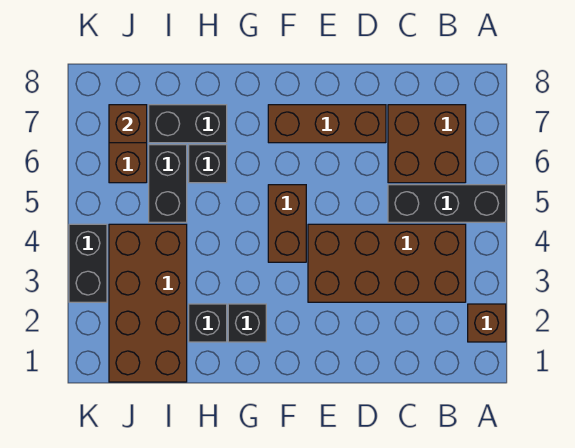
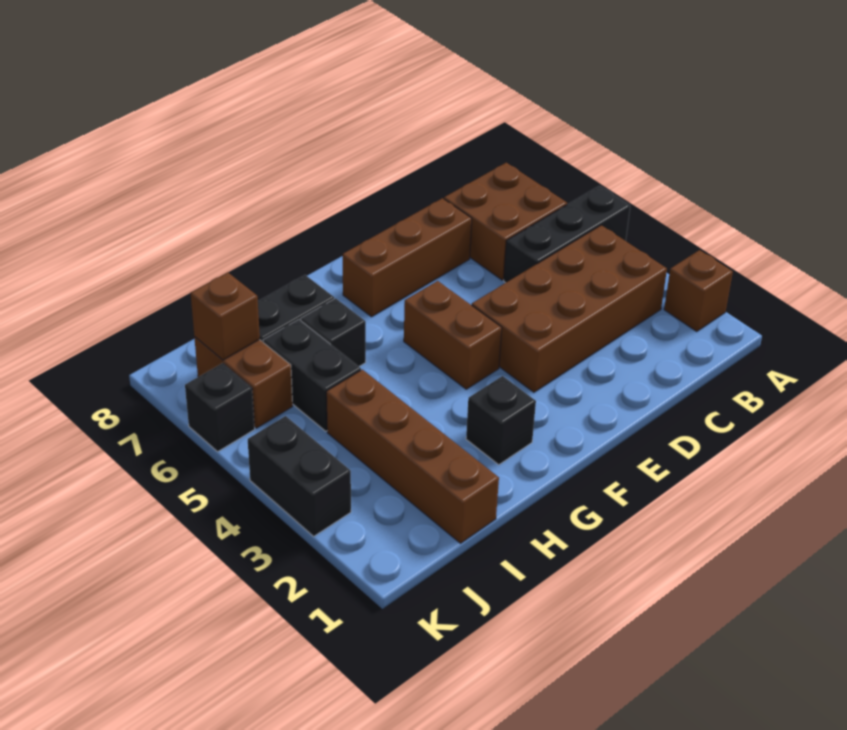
black brick H2 level 1 -> black brick K6 level 1
brown brick I1:J4 level 1 -> brown brick I1:I4 level 1

